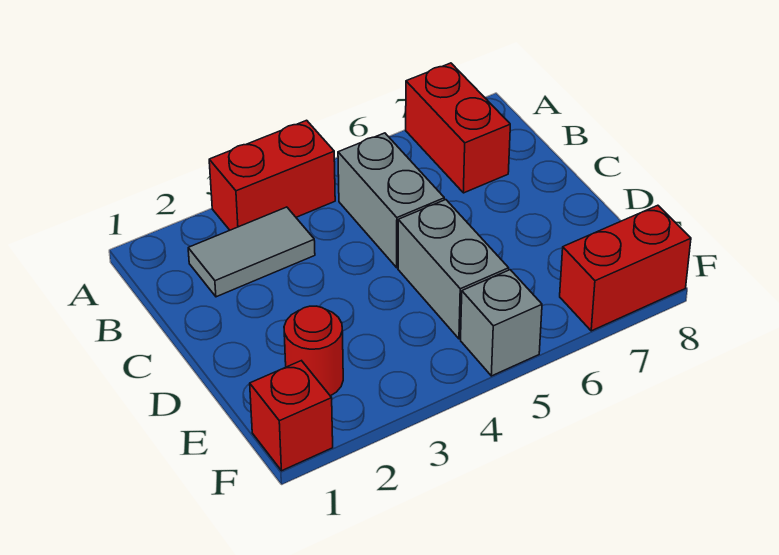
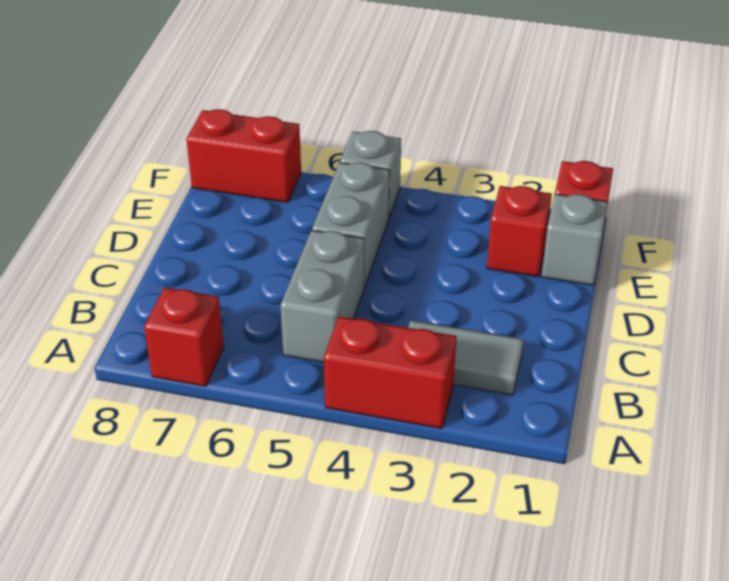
red brick A7:B7 level 1 -> red brick A7 level 1
none -> grey brick E1 level 1
red round brick E2 level 1 -> red brick E2 level 1

